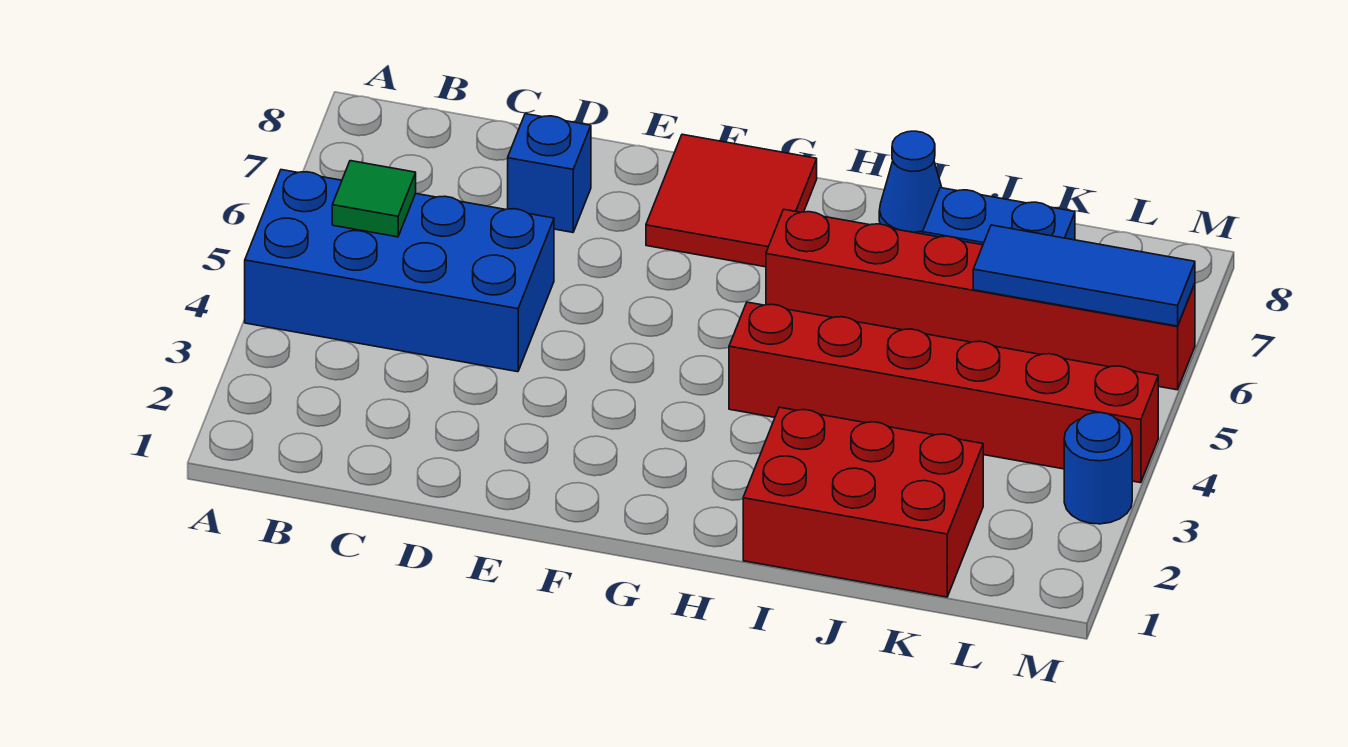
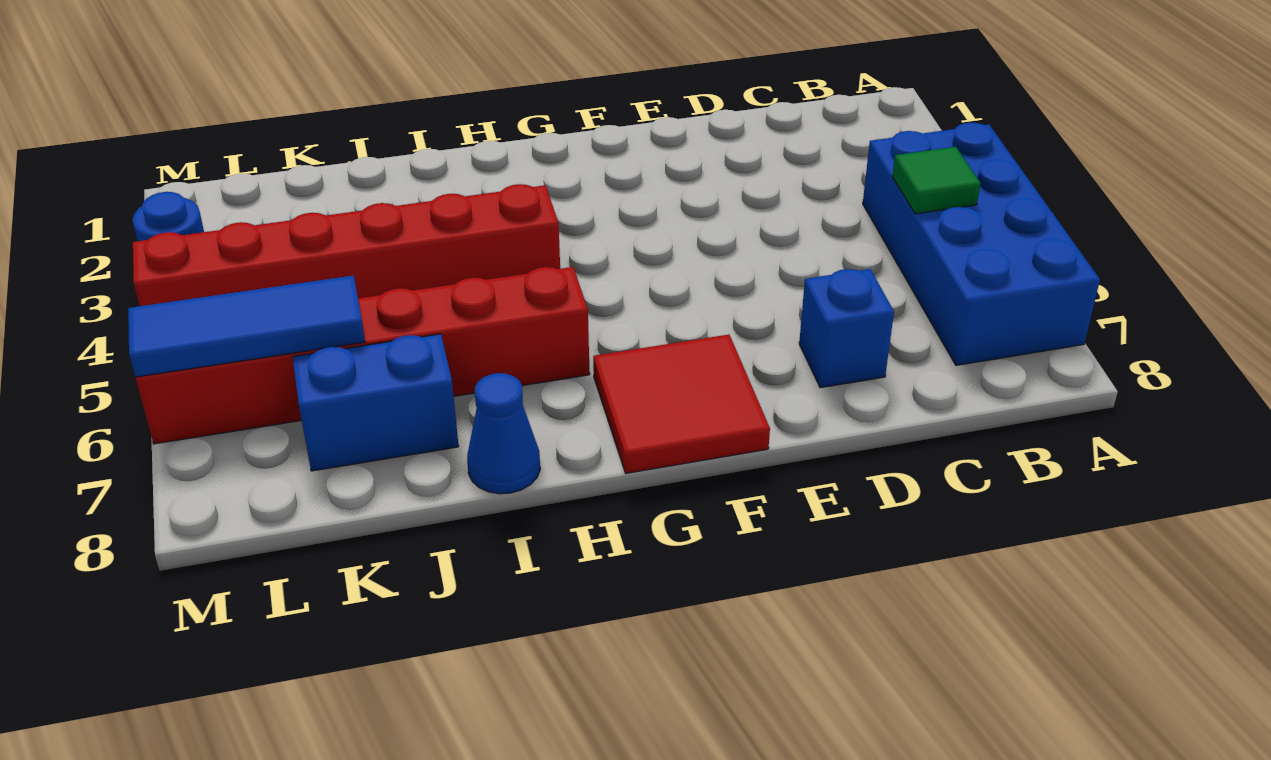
blue brick A4:D5 level 1 -> blue brick A4:B7 level 1
red brick I1:K2 level 1 -> none

